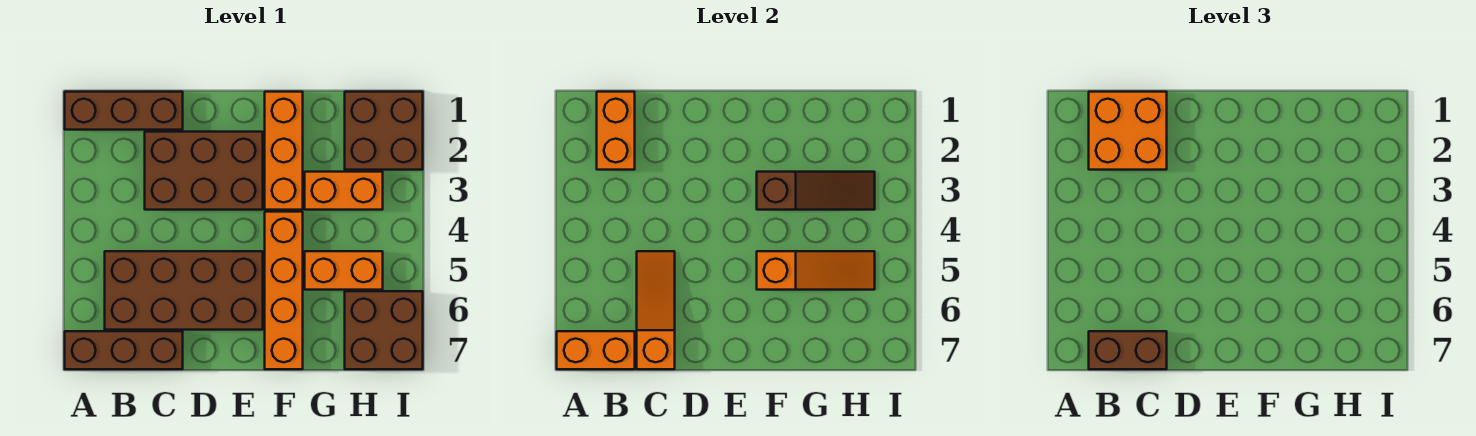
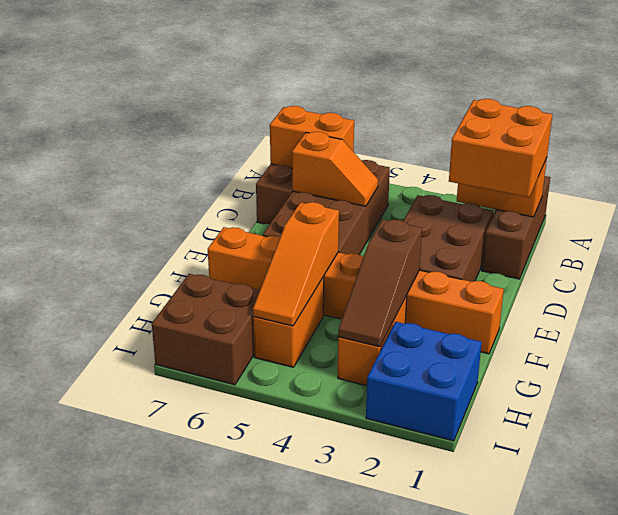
orange brick A7:B7 level 2 -> orange brick B6:B7 level 2
brown brick B7:C7 level 3 -> none
orange slope C5:C7 level 2 top 7 -> orange slope C5:C6 level 2 top 6
brown brick H1:I2 level 1 -> blue brick H1:I2 level 1

